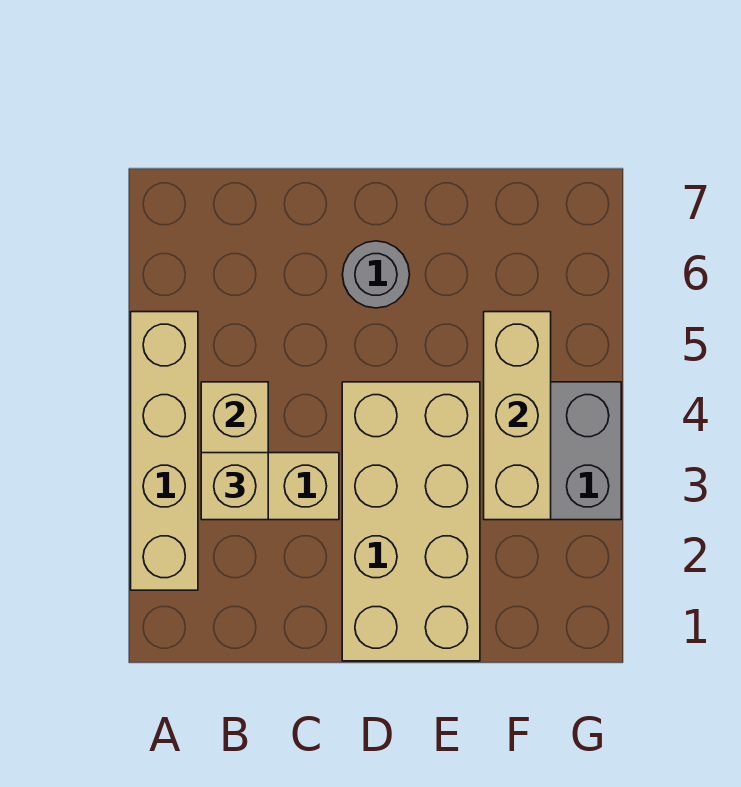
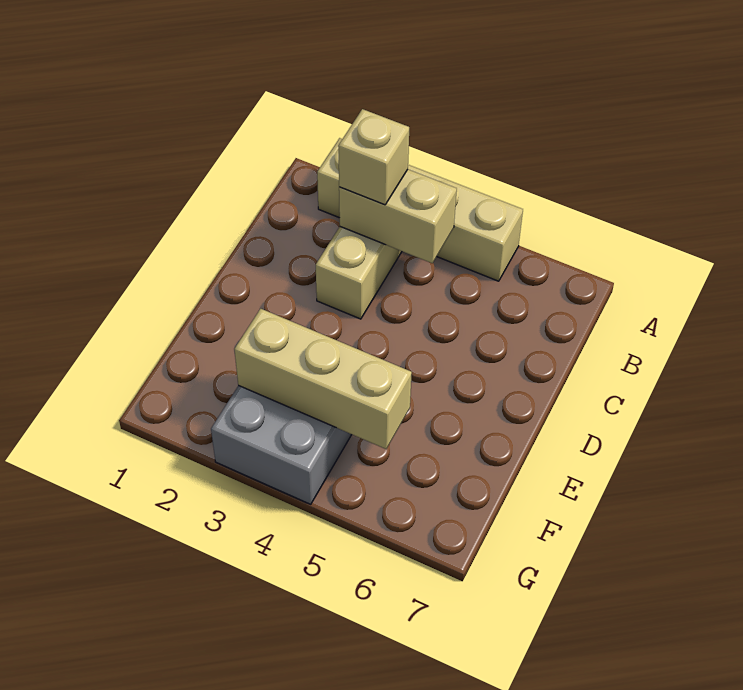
tan brick D1:E4 level 1 -> none
grey round brick D6 level 1 -> none

